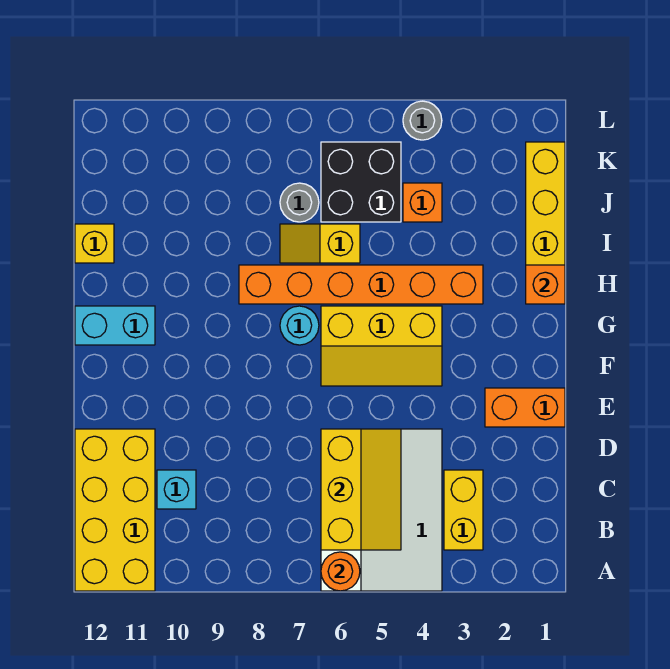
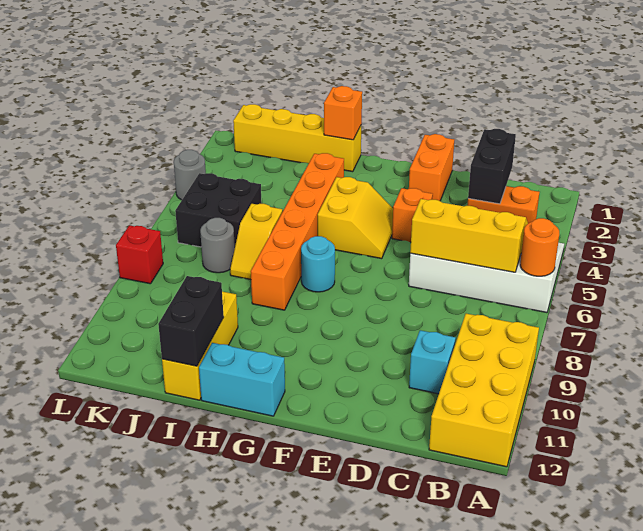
yellow brick A11:D12 level 1 -> yellow brick A9:B12 level 1
yellow brick B3:C3 level 1 -> orange brick B3:C3 level 1
none -> black brick C2:C3 level 2
yellow slope F4:G6 level 1 top G -> yellow slope F4:G5 level 1 top G
cyan brick G11:G12 level 1 -> cyan brick G12:H12 level 1
none -> black brick I11:I12 level 2
yellow brick I12 level 1 -> yellow brick I10:I12 level 1
orange brick J4 level 1 -> orange brick E4 level 1
none -> red brick L8 level 1

